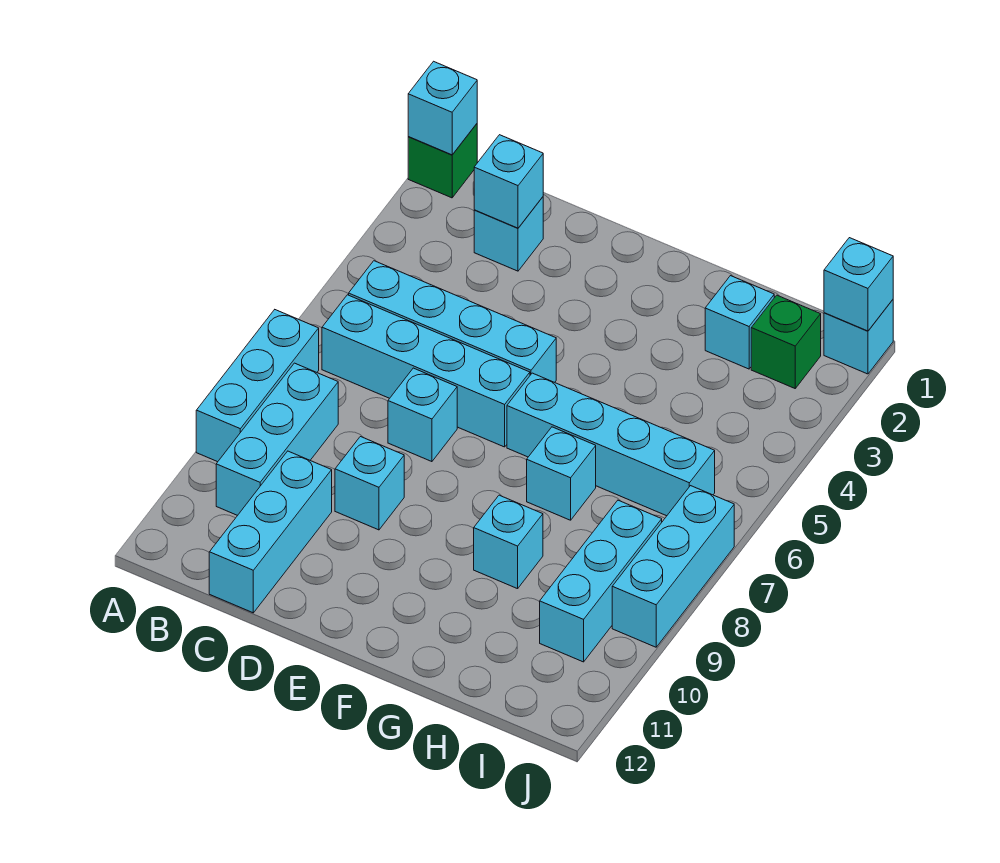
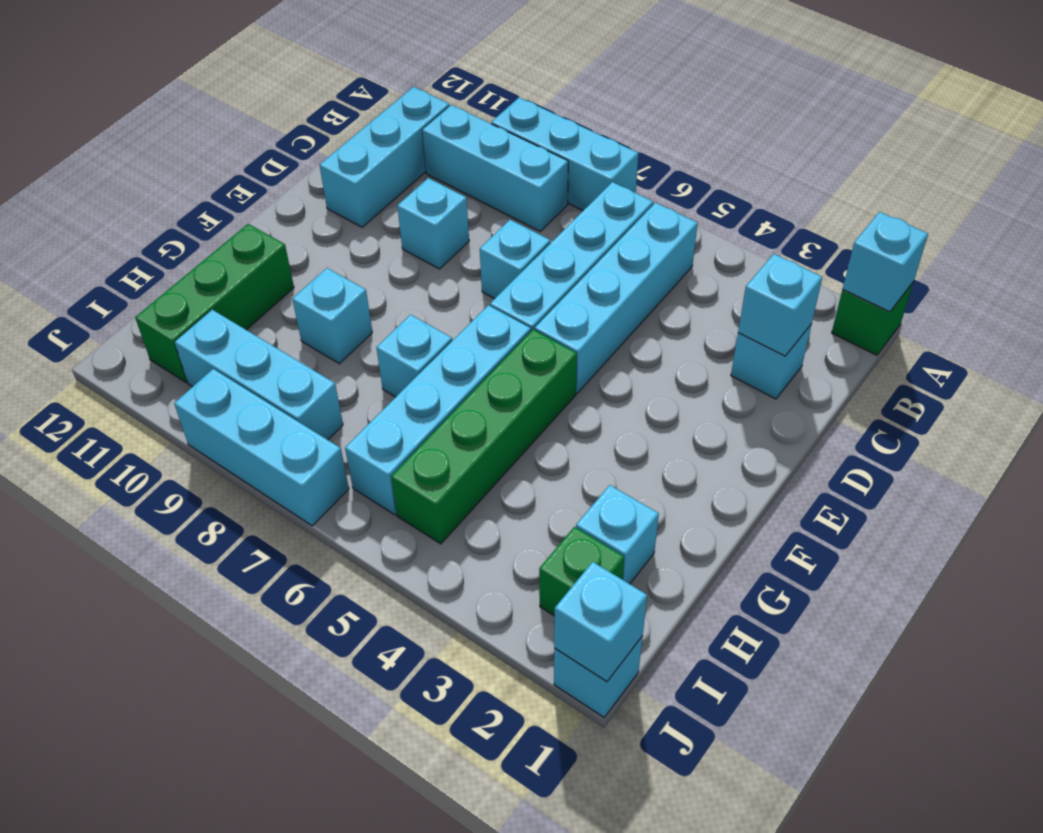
cyan brick C10:C12 level 1 -> cyan brick B11:D11 level 1
none -> green brick F5:I5 level 1
none -> green brick G11:I11 level 1

